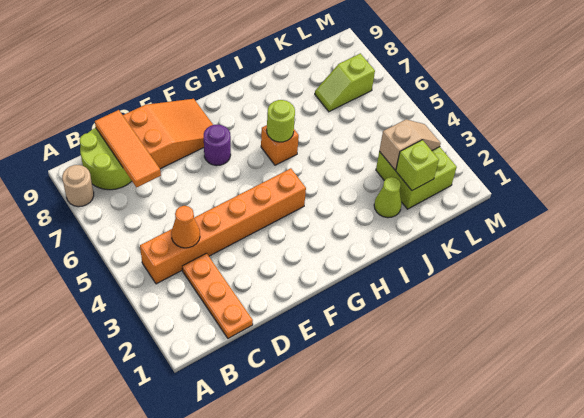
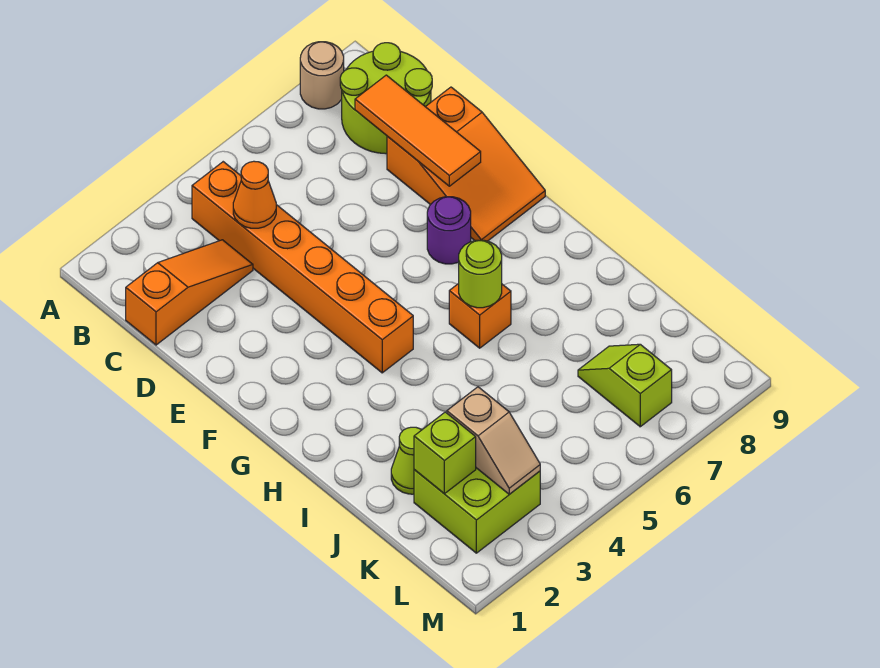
orange plate C1:C3 level 1 -> orange slope C1:C3 level 1 top 1
orange tile C7:C9 level 2 -> orange tile C8:E8 level 2

